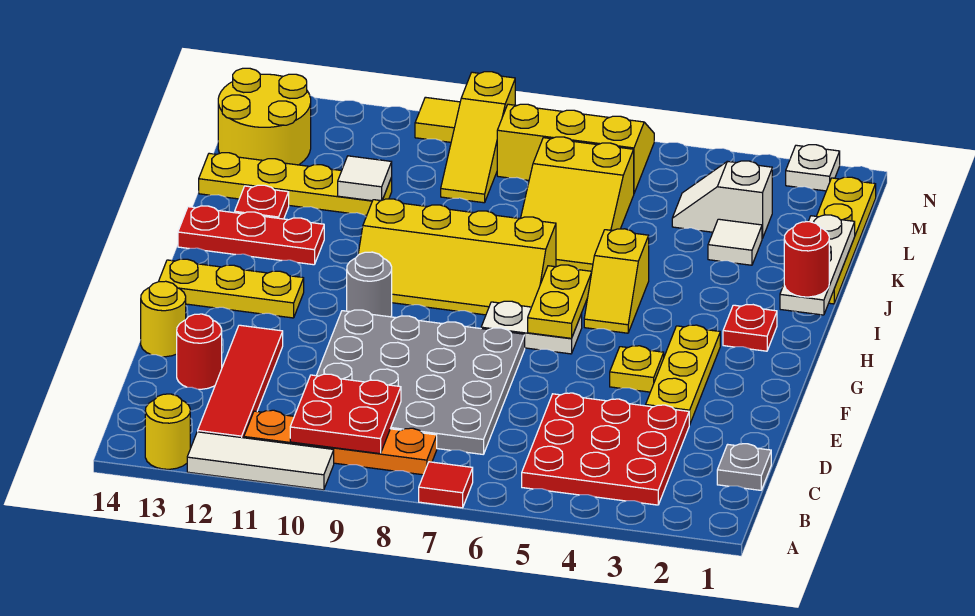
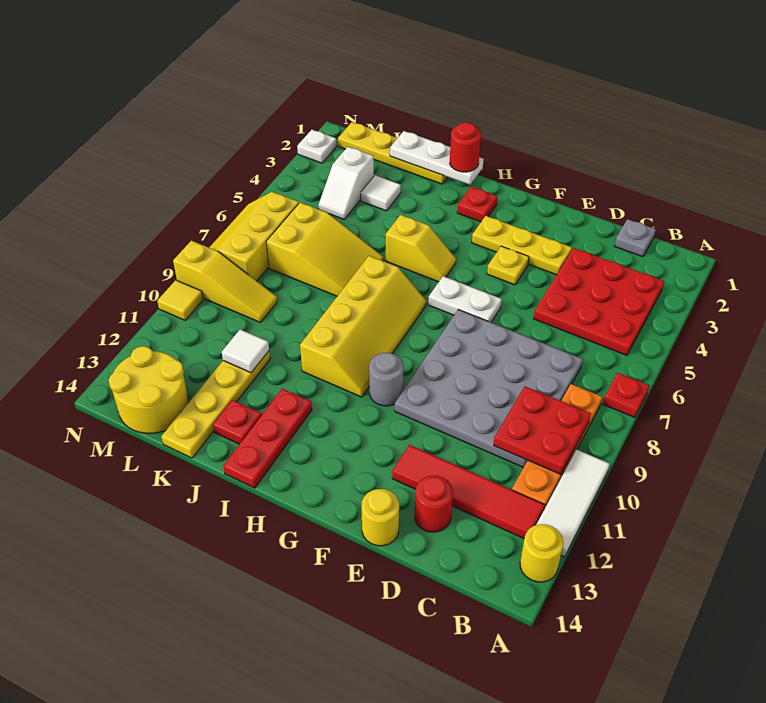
red tile A7 level 1 -> red plate A7 level 1
white plate G6:G7 level 1 -> white plate F6:G6 level 1
yellow plate G6:H6 level 2 -> none
yellow plate G12:G14 level 1 -> none

